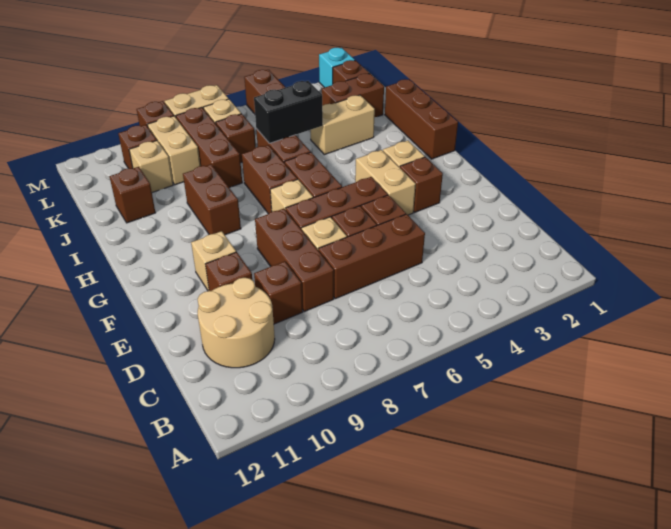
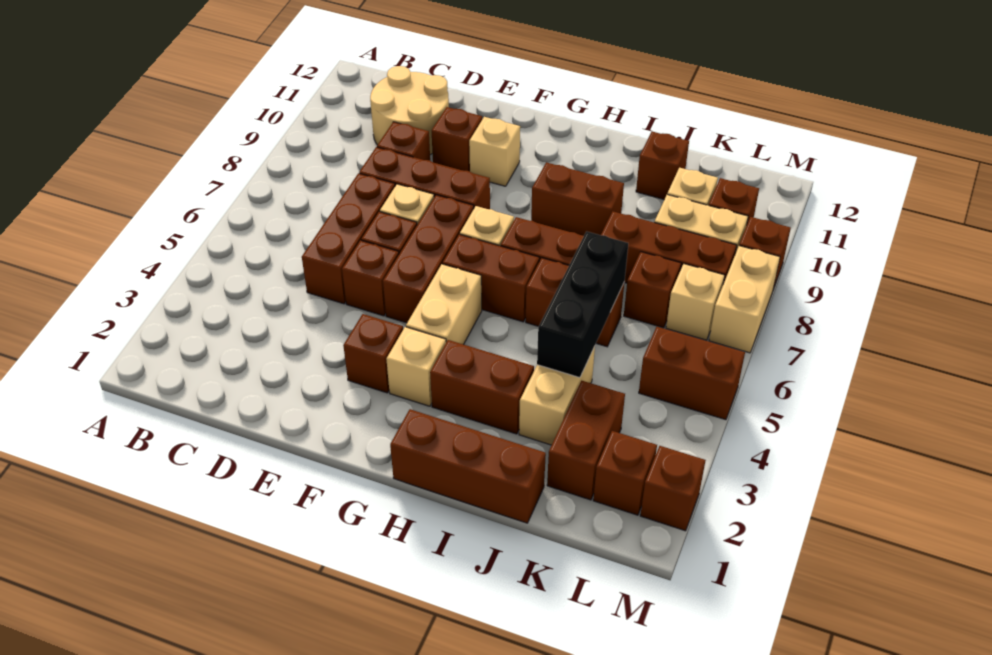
tan brick F4:G4 level 1 -> tan brick G4:G5 level 1
none -> brown brick H3:I3 level 1
black brick J5:J6 level 2 -> black brick J4:J6 level 2
cyan brick M2 level 1 -> brown brick M2 level 1

